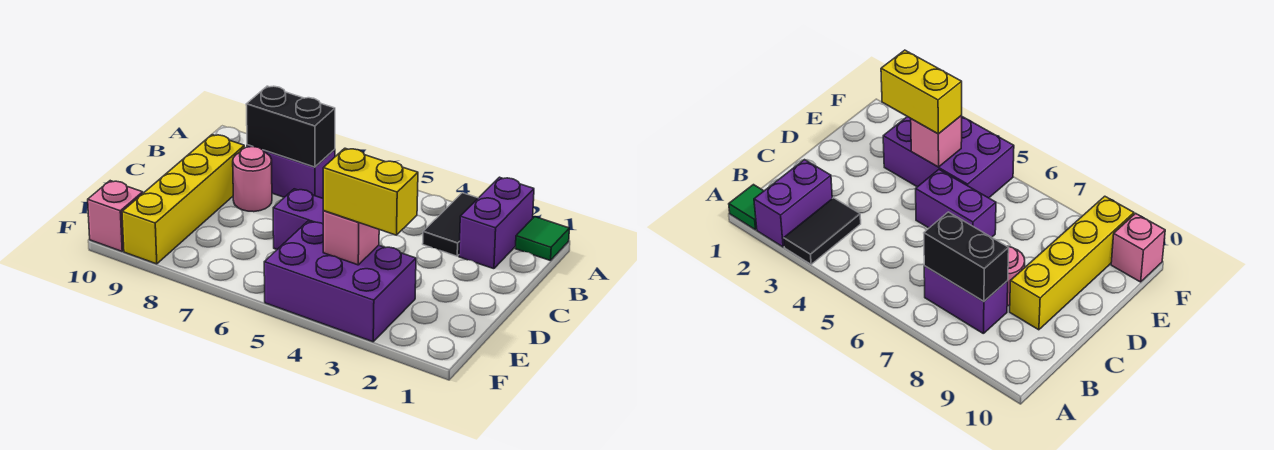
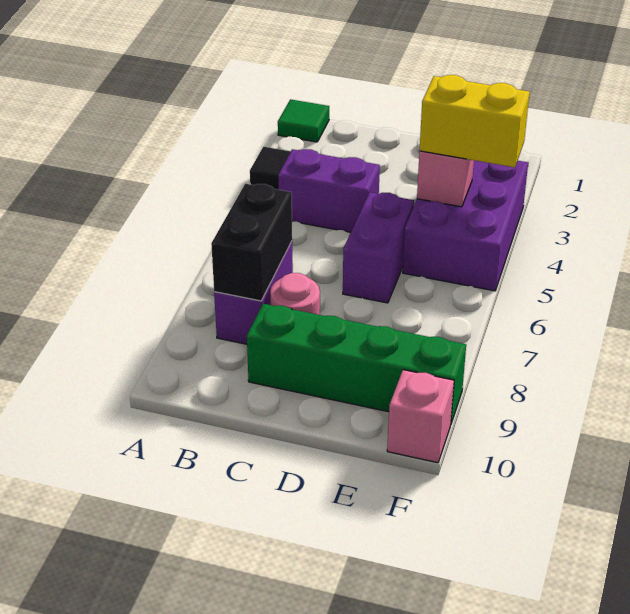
purple brick A2:B2 level 1 -> purple brick B4:C4 level 1
yellow brick C9:F9 level 1 -> green brick C9:F9 level 1
yellow brick E3:E4 level 3 -> yellow brick E4:F4 level 3

